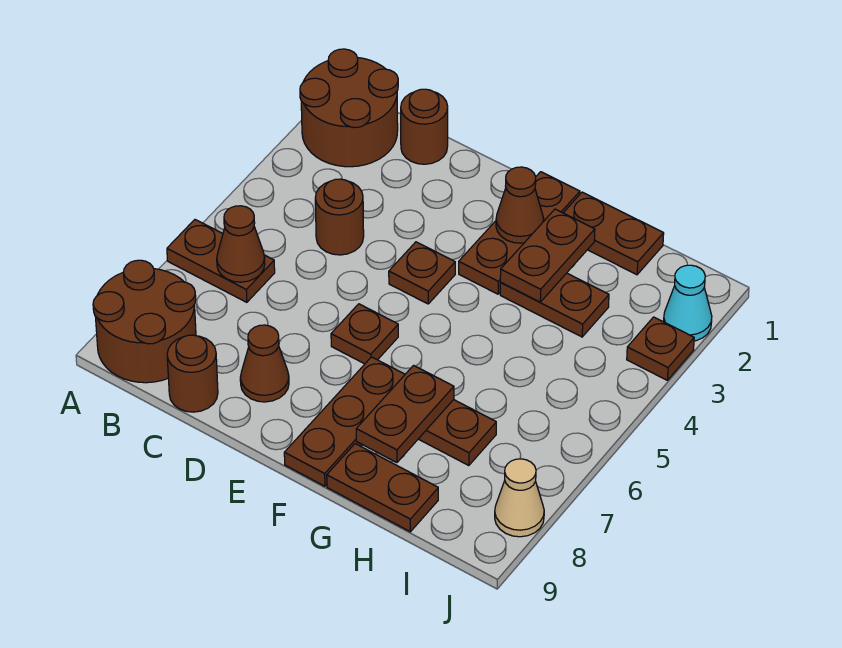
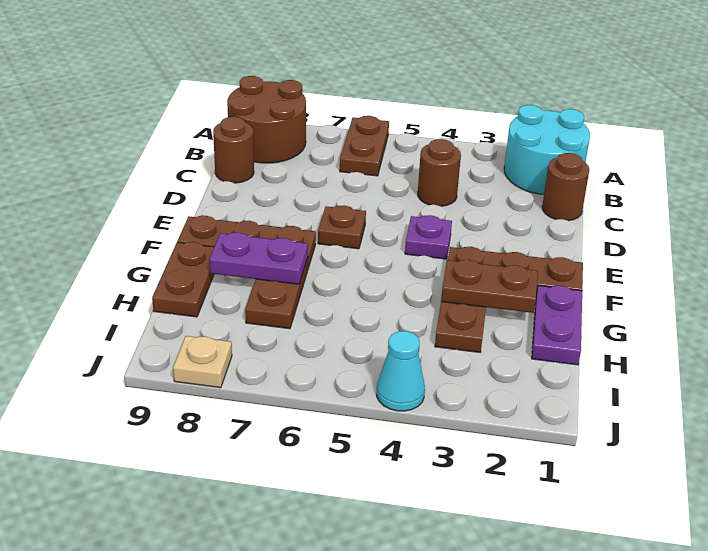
brown round brick A1:B2 level 1 -> cyan round brick A1:B2 level 1
brown cone B6 level 2 -> none
brown cone D8 level 1 -> none
brown plate E4 level 1 -> purple plate E4 level 1
brown cone F2 level 2 -> none
brown plate G1:H1 level 1 -> purple plate G1:H1 level 1
brown plate G7:G8 level 2 -> purple plate G7:G8 level 2
cyan cone J2 level 1 -> cyan cone J4 level 1
brown plate J3 level 1 -> none
tan cone J8 level 1 -> tan plate J8 level 1

